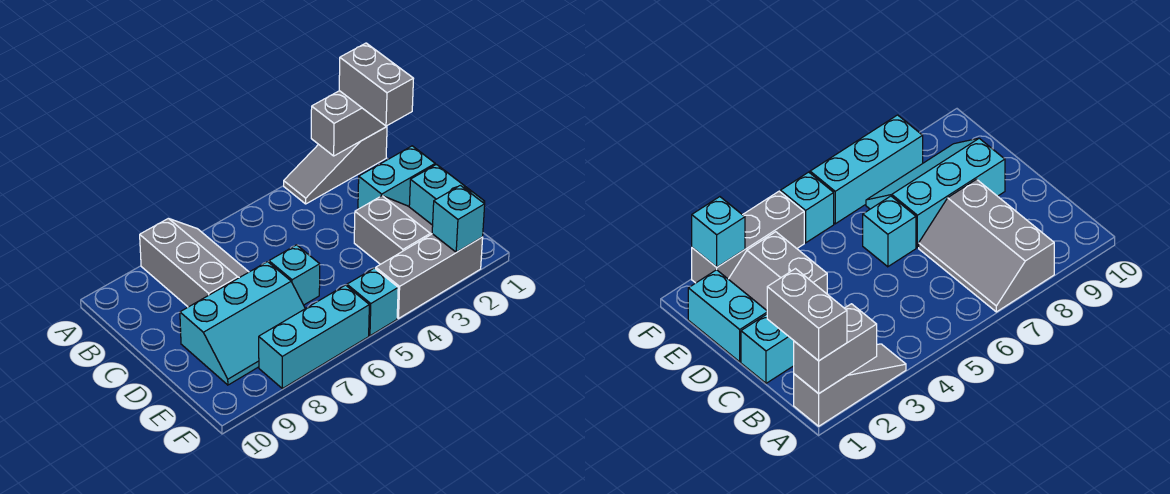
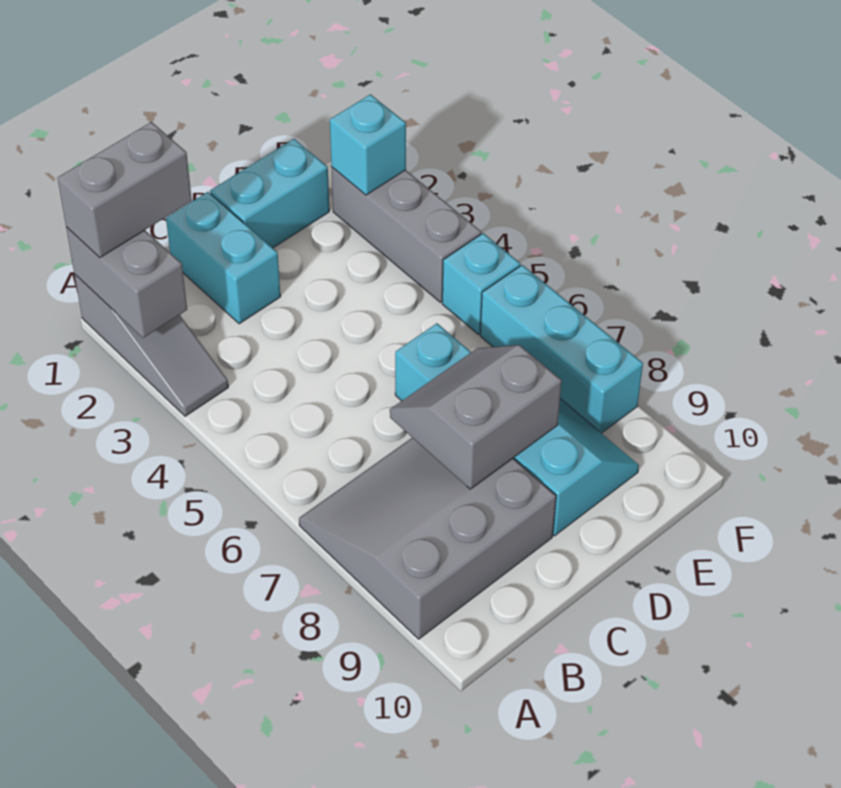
grey slope A7:C8 level 1 top 8 -> grey slope A7:C9 level 1 top 9
grey slope D2:E3 level 1 top 3 -> grey slope C7:D8 level 2 top 8

